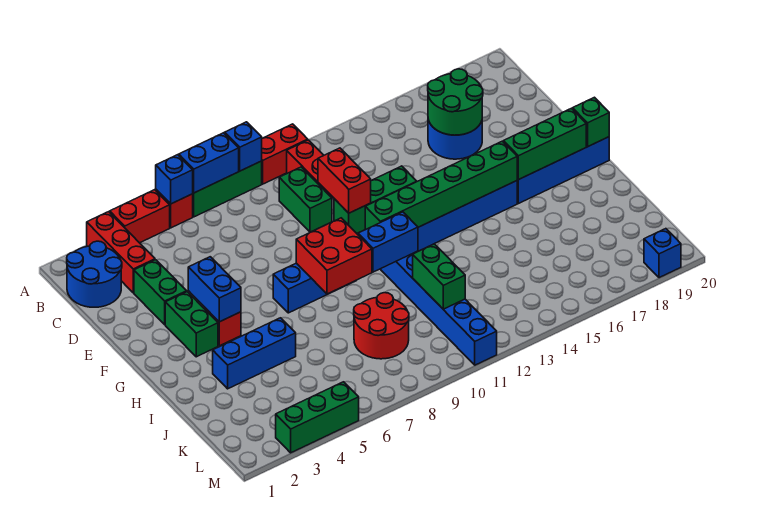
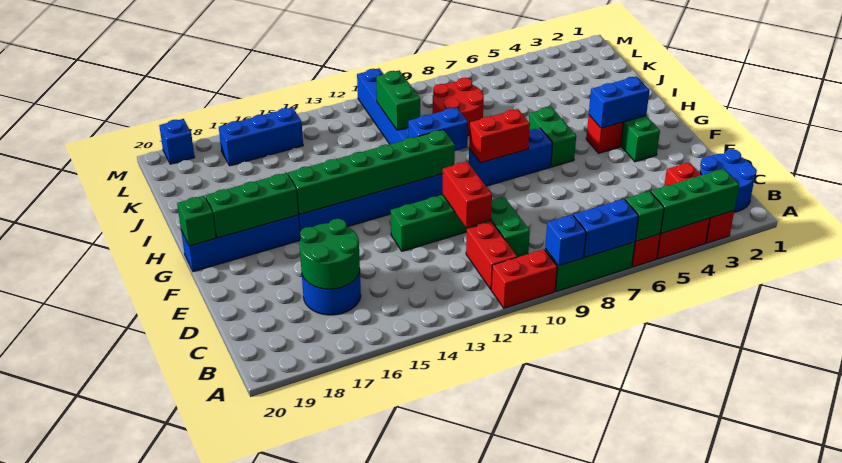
blue brick A6 level 2 -> green brick A6 level 2
green brick D3:E3 level 1 -> green brick G6:H6 level 1
blue brick F4:G4 level 2 -> blue brick G3:G4 level 2
red brick G8:H9 level 2 -> red brick G8:G9 level 2
blue brick I3:I5 level 1 -> blue brick L15:L17 level 1
green brick M3:M5 level 1 -> green brick A3:A5 level 2

